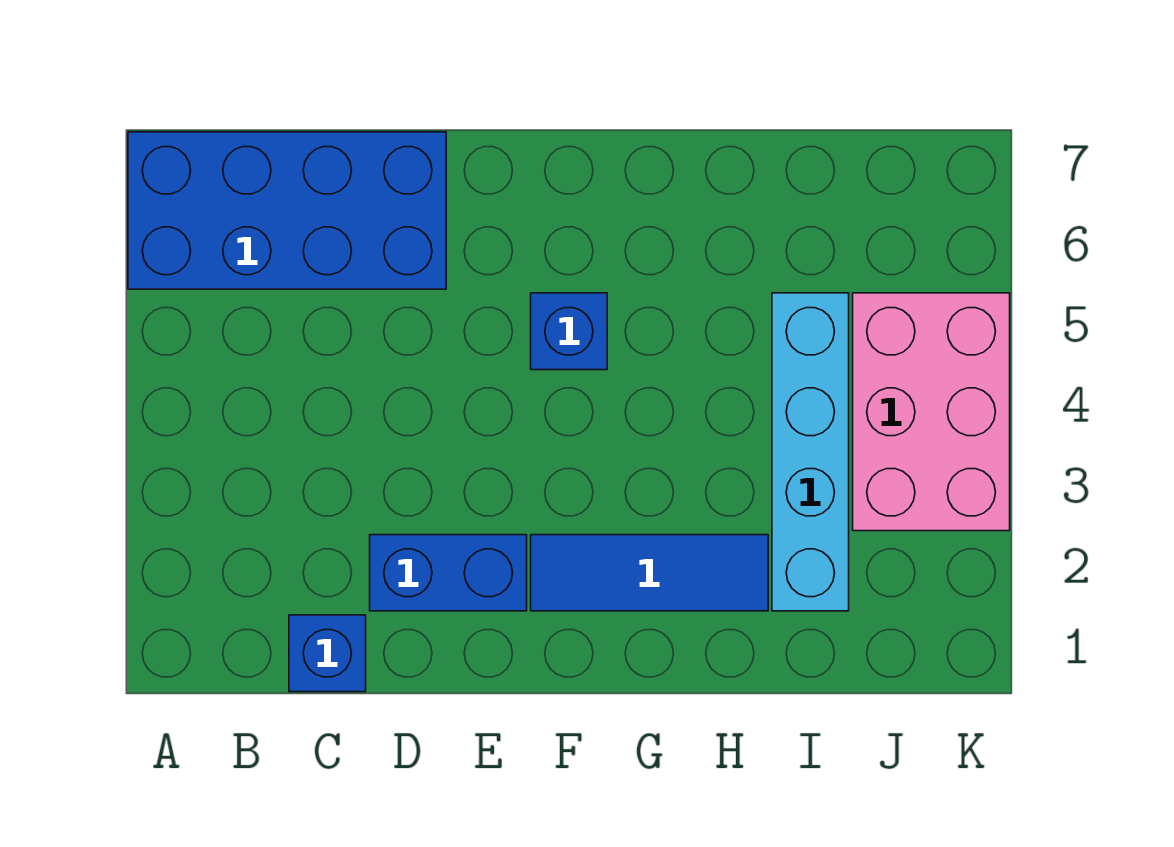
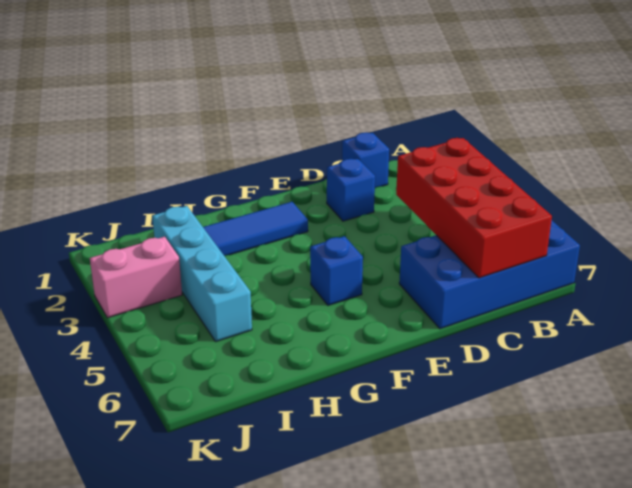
none -> red brick B4:C7 level 2
blue brick D2:E2 level 1 -> blue brick D2 level 1
pink brick J3:K5 level 1 -> pink brick J3:K3 level 1

